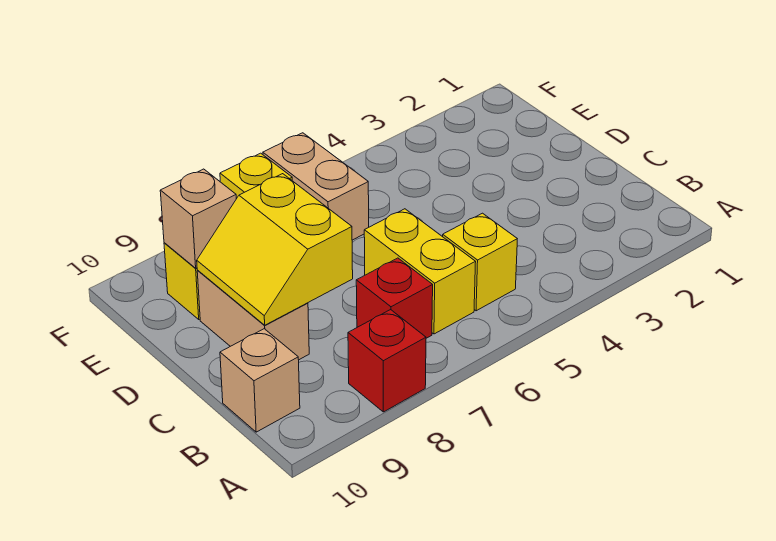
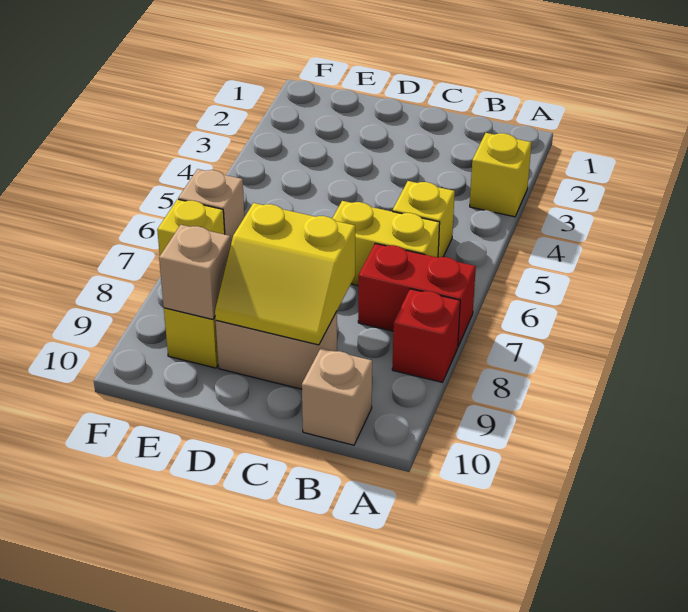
none -> yellow brick A3 level 1
red brick B7 level 1 -> red brick A7:B7 level 1
tan brick E6:F6 level 1 -> tan brick F6 level 1

